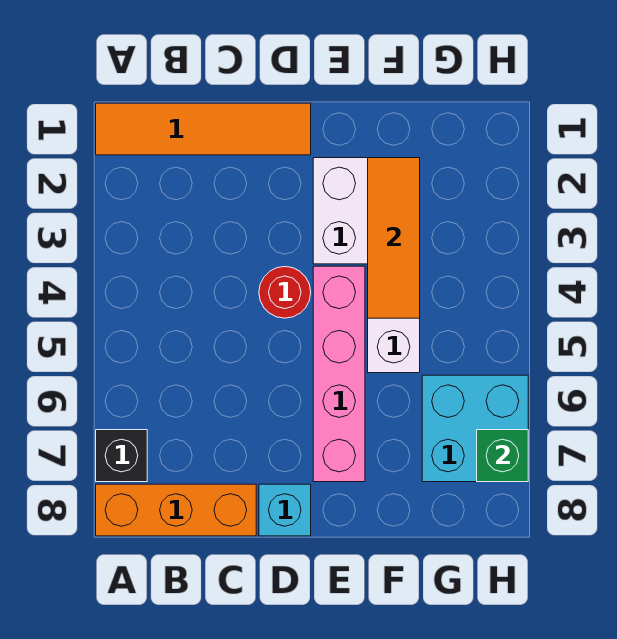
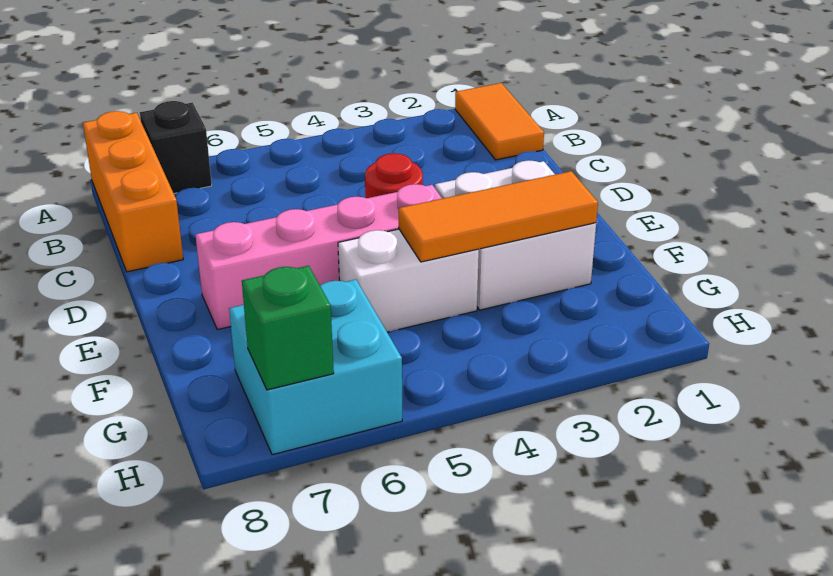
orange tile A1:D1 level 1 -> orange tile A1:B1 level 1
cyan brick D8 level 1 -> none

